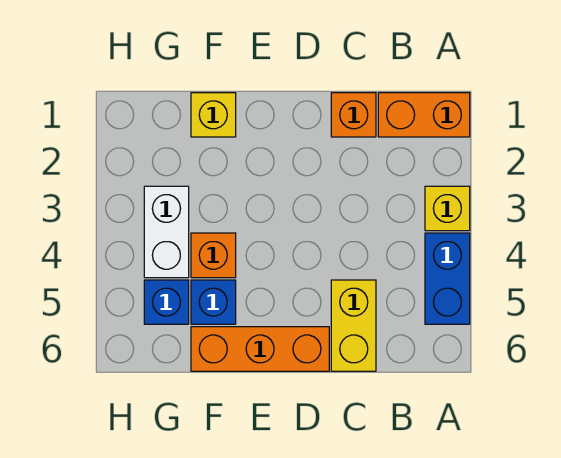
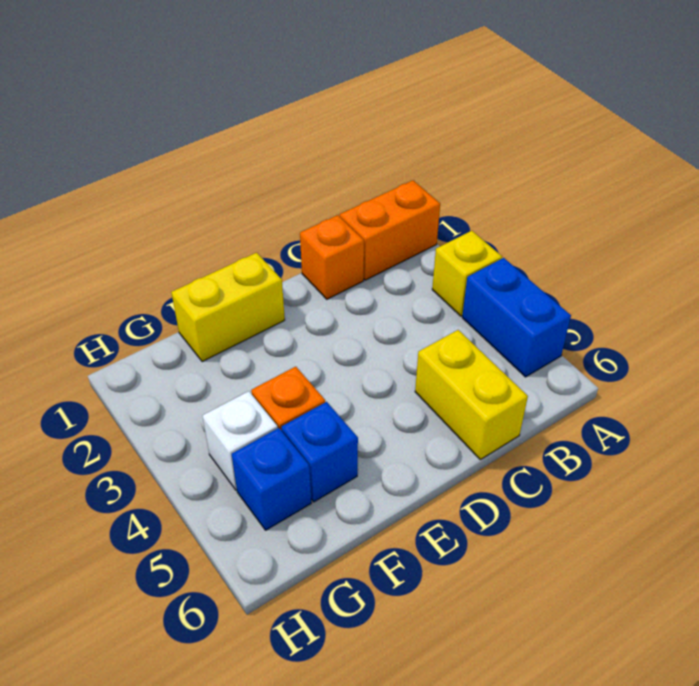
orange brick D6:F6 level 1 -> none
yellow brick F1 level 1 -> yellow brick E1:F1 level 1
white brick G3:G4 level 1 -> white brick G4 level 1

